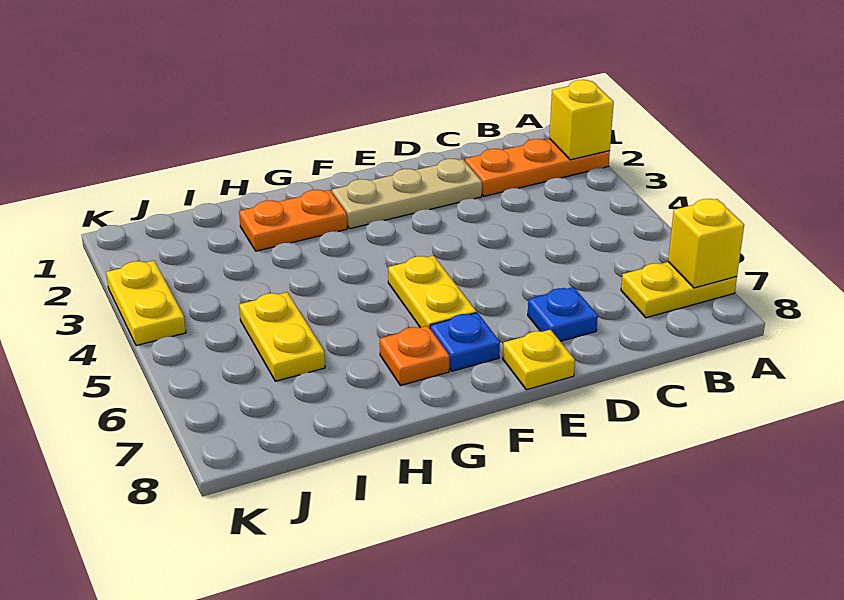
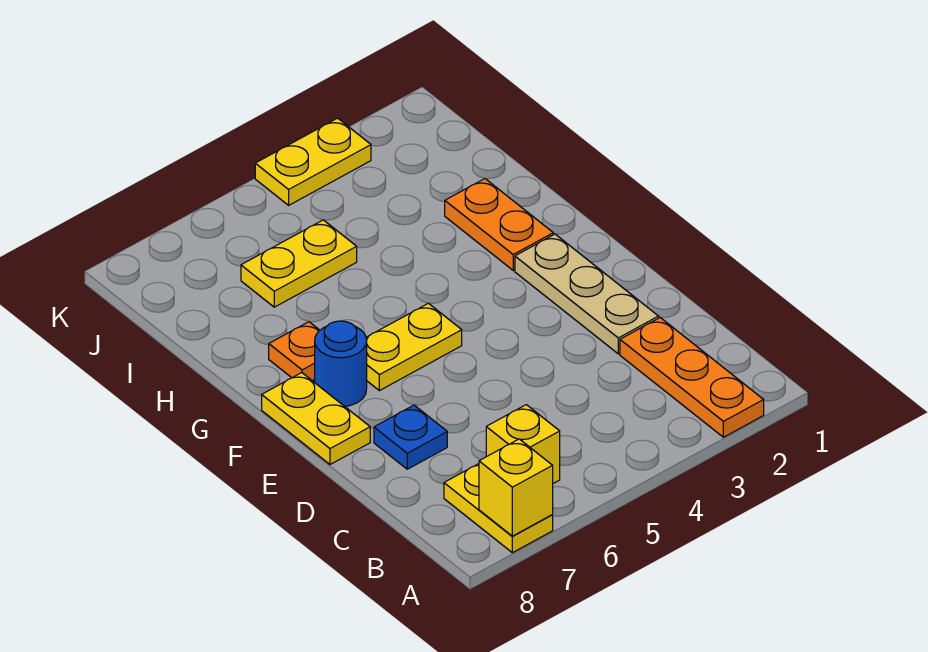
yellow brick A2 level 2 -> yellow brick B6 level 1
yellow plate E8 level 1 -> yellow plate E8:F8 level 1
blue plate F7 level 1 -> blue round brick F7 level 1

